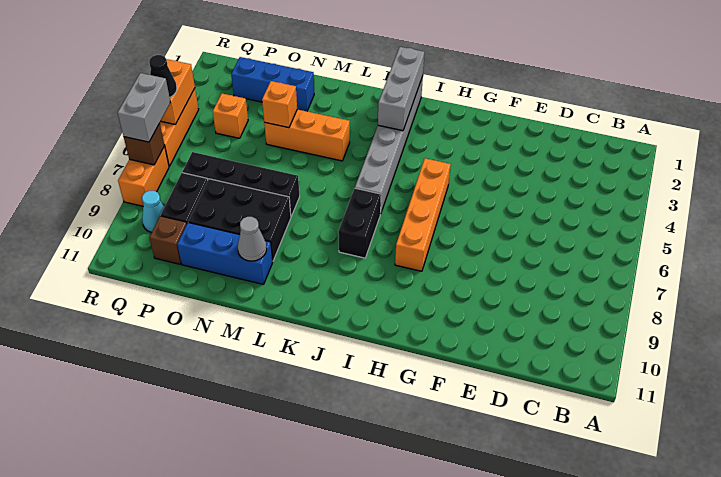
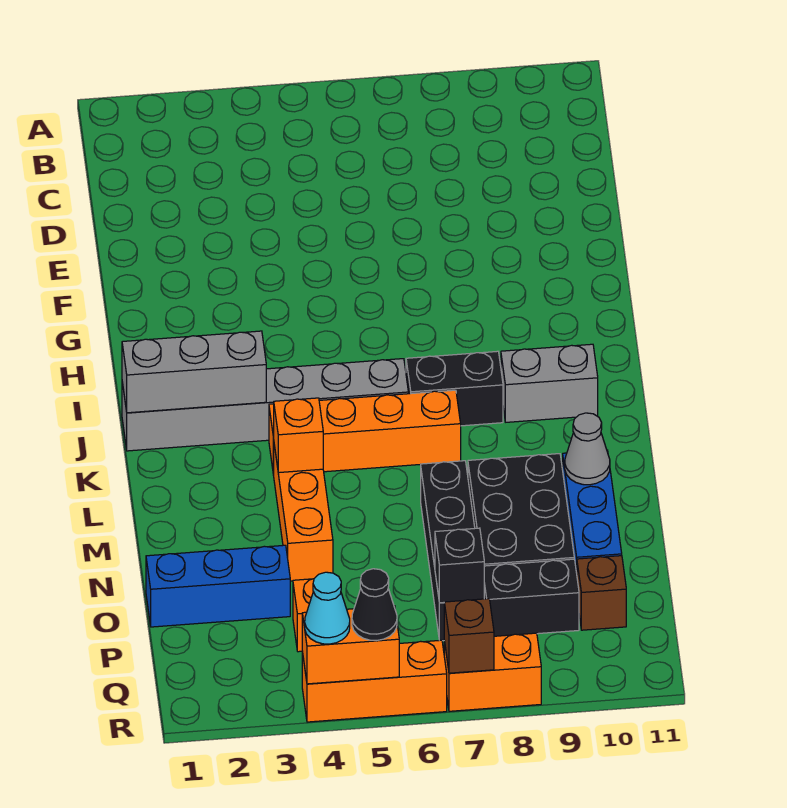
orange brick H5:H8 level 1 -> orange brick K4:K7 level 1
blue brick N2:P2 level 1 -> blue brick O1:O3 level 1
orange brick N4 level 2 -> orange brick L4 level 2
none -> black brick P7 level 2
cyan cone Q9 level 1 -> cyan cone R4 level 3
grey brick R6:R7 level 3 -> grey brick J9:J10 level 1

